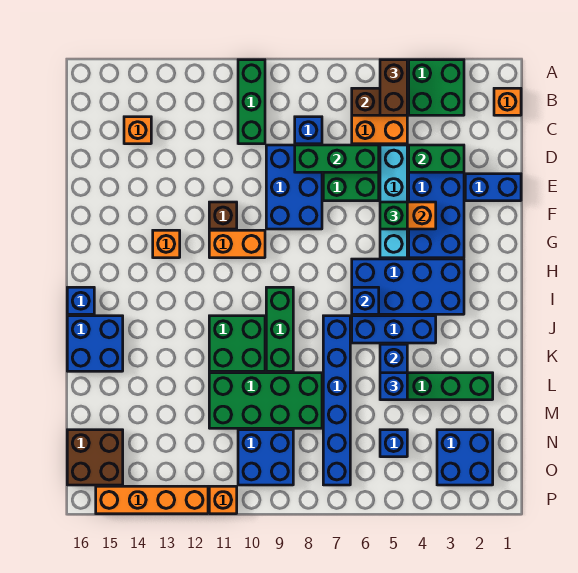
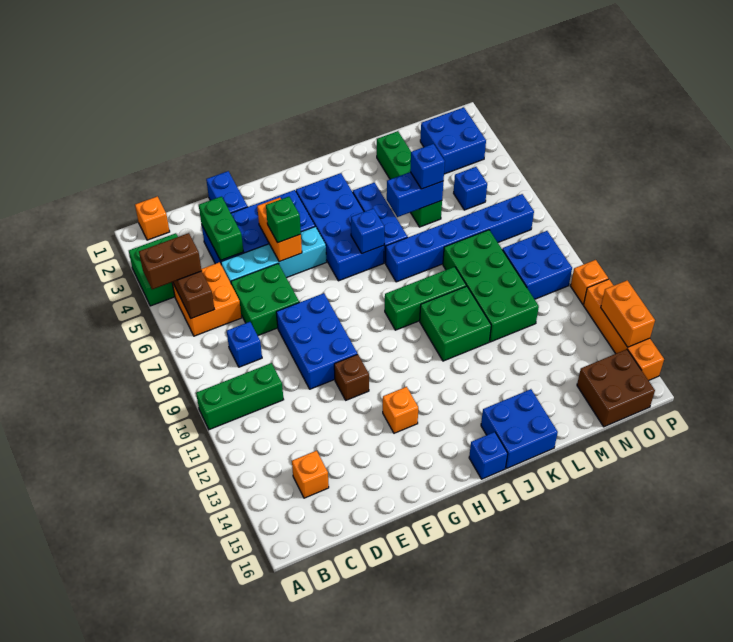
green brick D6:D8 level 2 -> none
blue brick D8:F9 level 1 -> blue brick E8:F10 level 1
orange brick G10:G11 level 1 -> orange brick P13:P14 level 2

